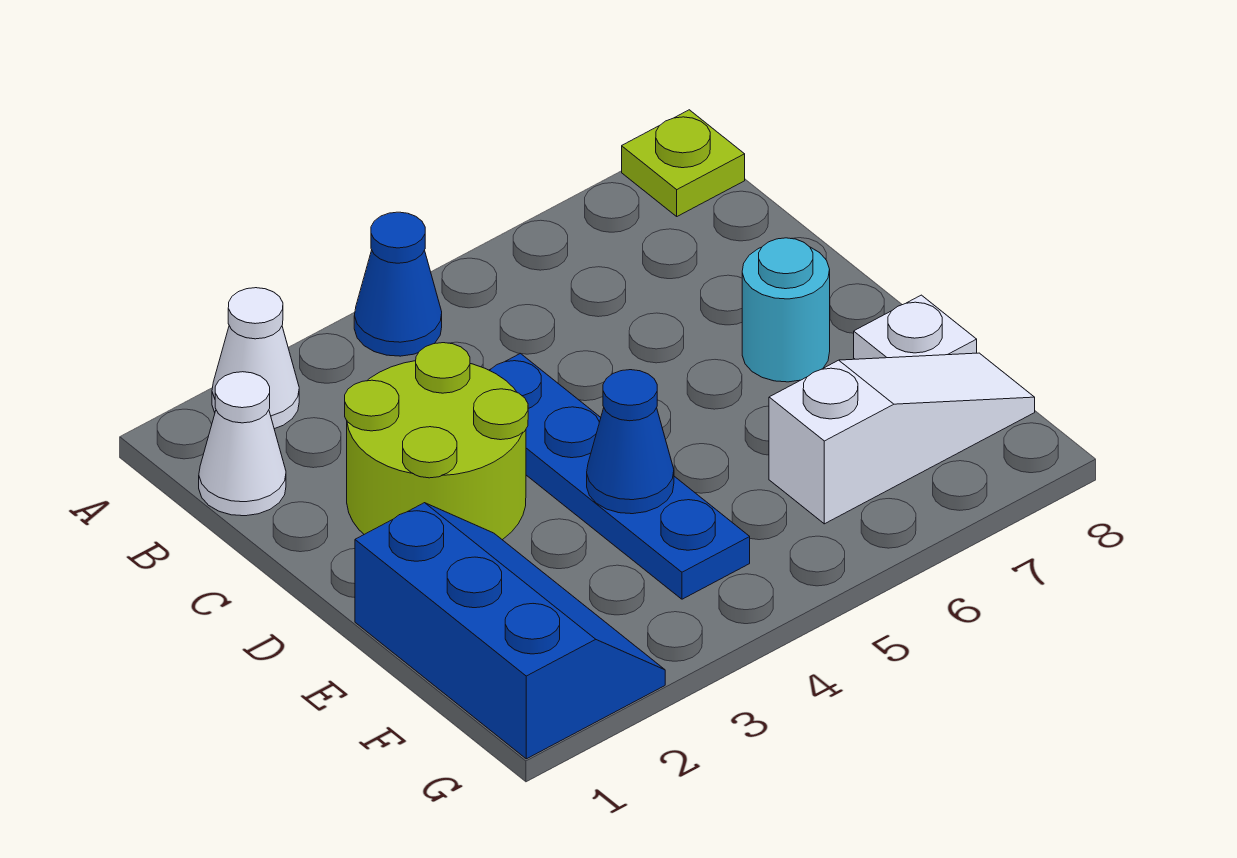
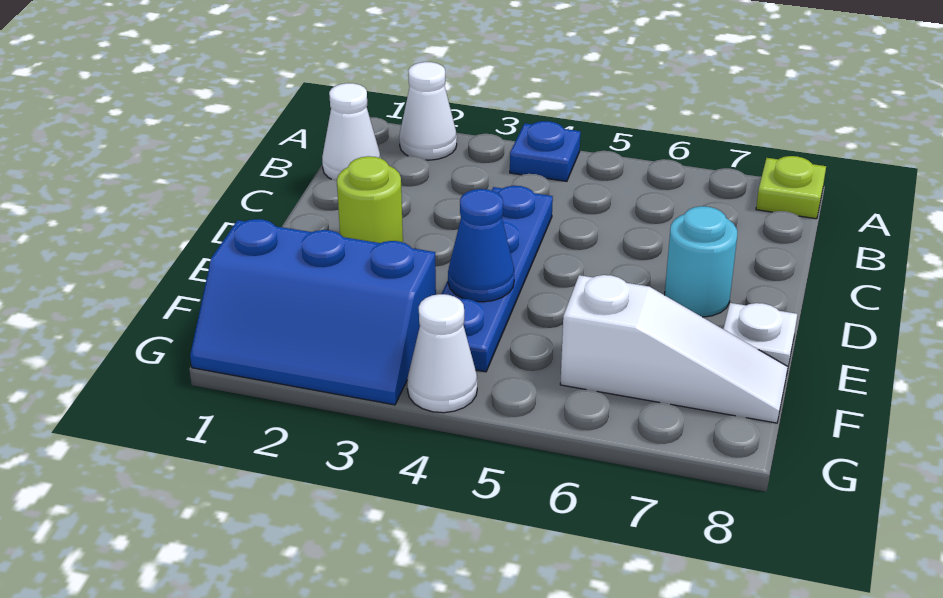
blue cone A4 level 1 -> blue plate A4 level 1
lime round brick C2:D3 level 1 -> lime round brick D2 level 1
blue slope E1:G2 level 1 top 1 -> blue slope F1:G3 level 1 top F
none -> white cone G4 level 1

